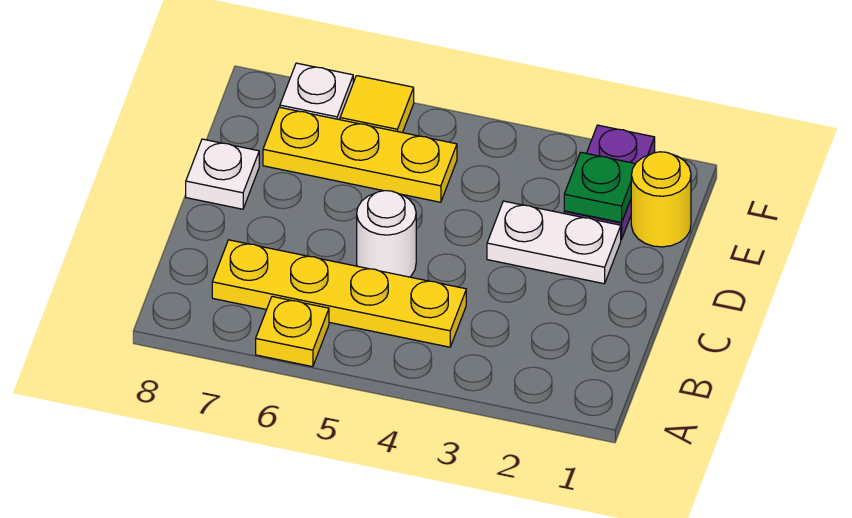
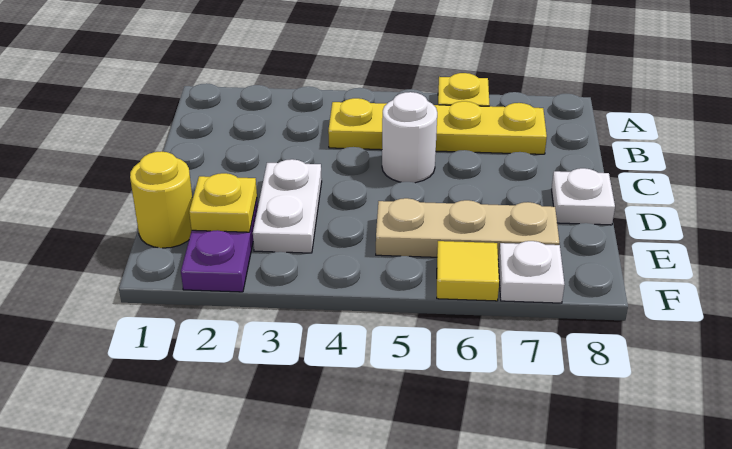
white plate D2:D3 level 1 -> white plate D3:E3 level 1
green plate E2 level 2 -> yellow plate E2 level 2
yellow plate E5:E7 level 1 -> tan plate E5:E7 level 1

